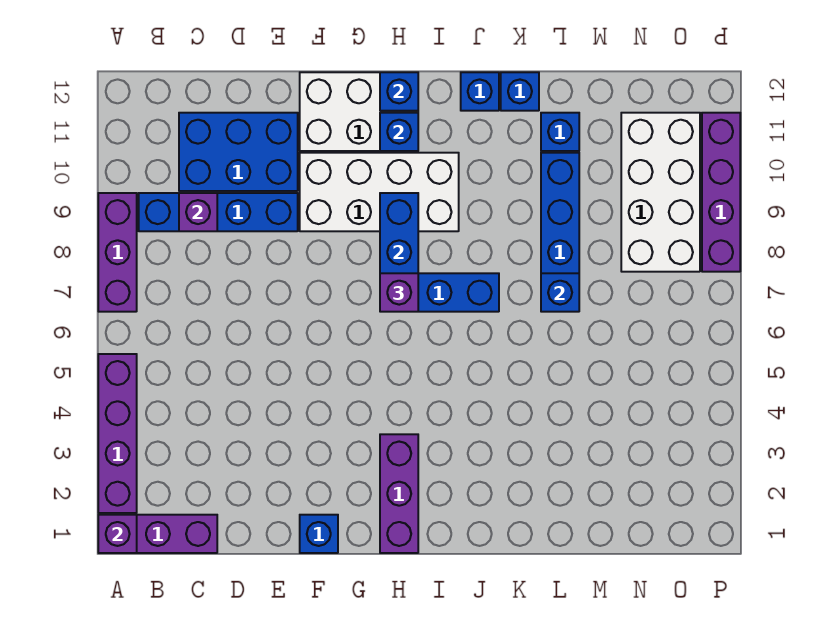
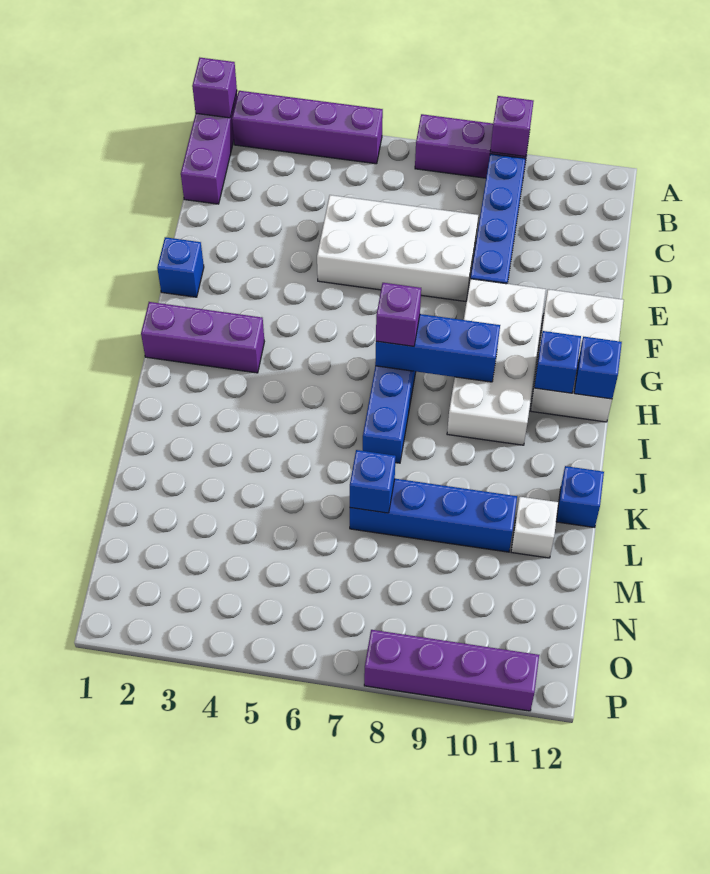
purple brick C9 level 2 -> purple brick A9 level 2
blue brick C10:E11 level 1 -> none
blue brick J12 level 1 -> none
blue brick L11 level 1 -> white brick L11 level 1
white brick N8:O11 level 1 -> white brick D5:E8 level 1

